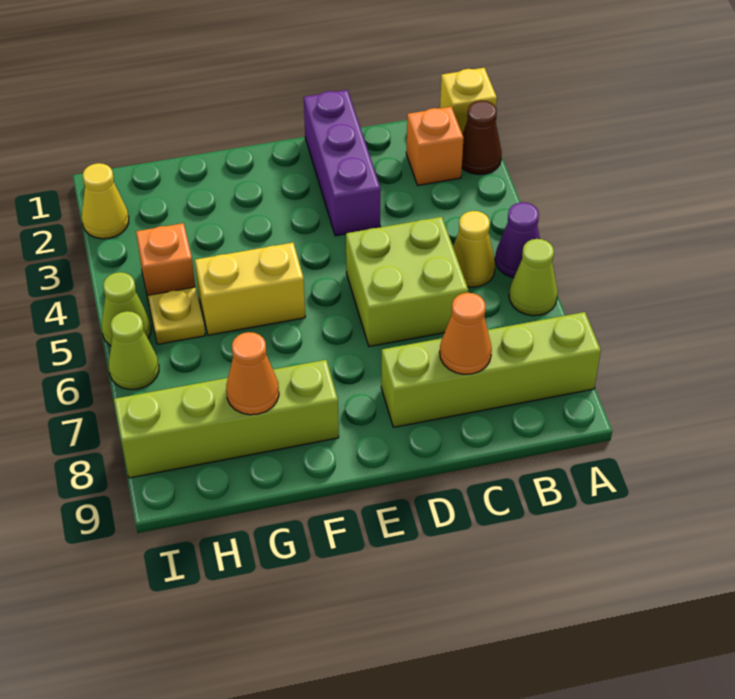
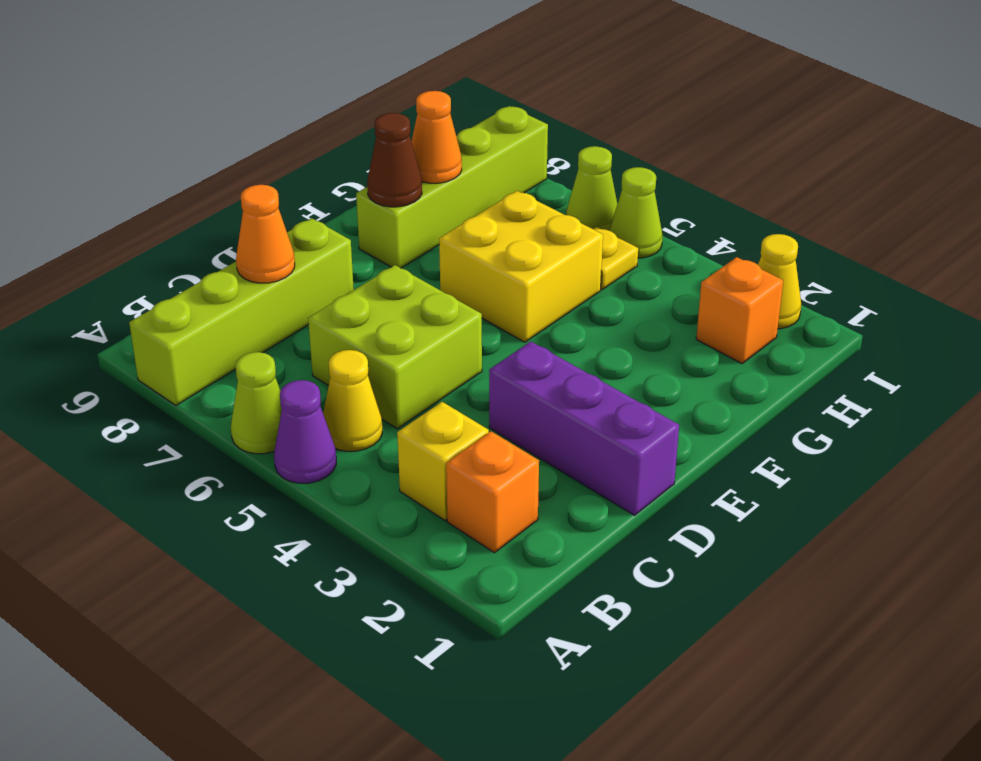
yellow brick A1 level 1 -> yellow brick B3 level 1
brown cone A2 level 1 -> brown cone F8 level 2
yellow brick F5:G5 level 1 -> yellow brick F5:G6 level 1
orange brick H4 level 1 -> orange brick H2 level 1

